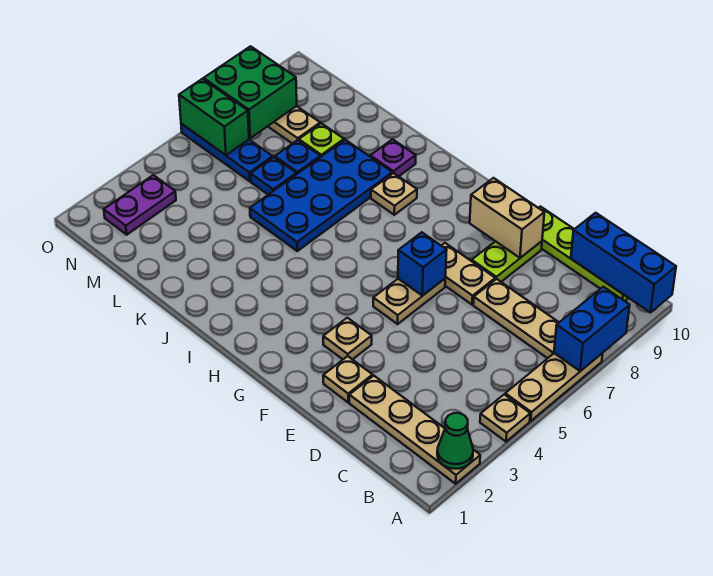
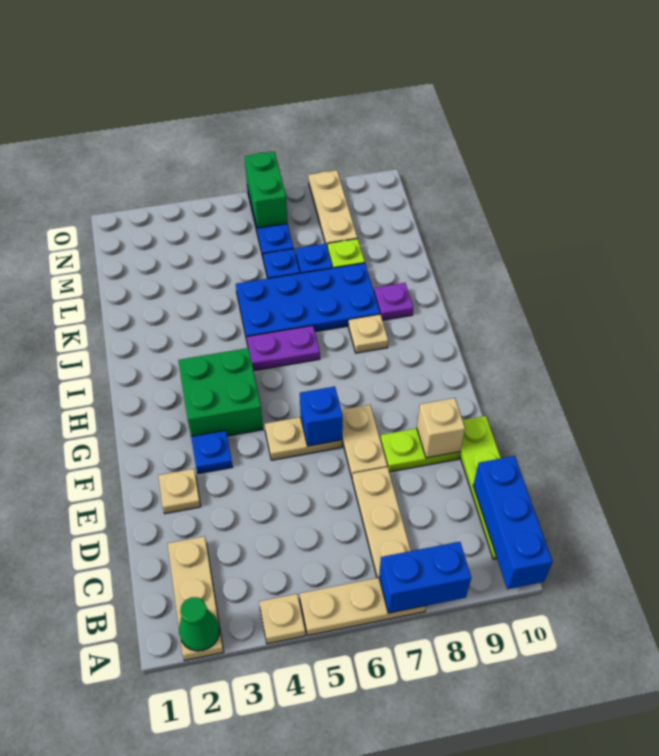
tan plate A2:D2 level 1 -> tan plate A2:C2 level 1
tan brick E9:F9 level 2 -> tan brick E9 level 2
tan plate F3 level 1 -> blue plate F3 level 1
purple plate N2:N3 level 1 -> purple plate I5:I6 level 1
green brick N7:O8 level 2 -> green brick G3:H4 level 1

